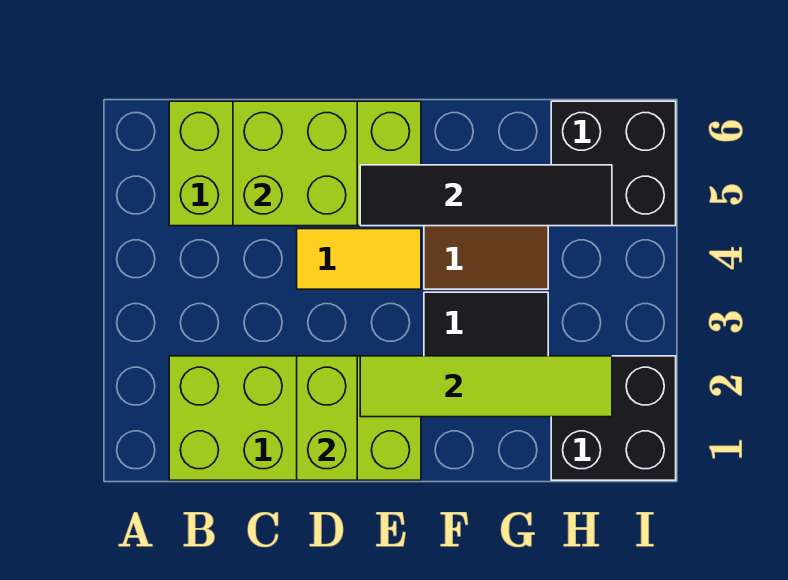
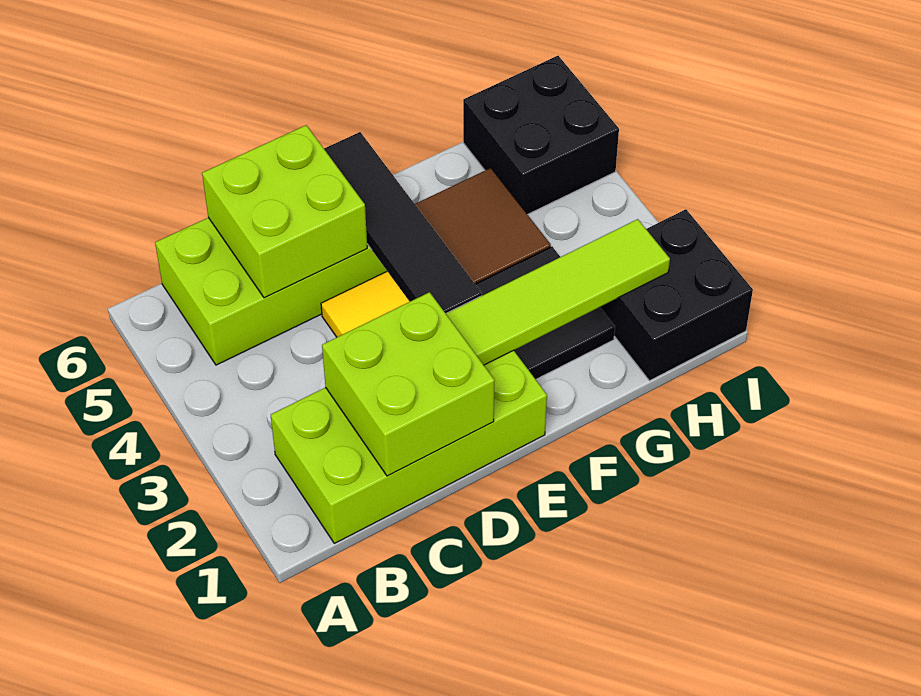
lime brick D1:D2 level 2 -> lime brick C1:D2 level 2
black tile E5:H5 level 2 -> black tile E3:E6 level 2

